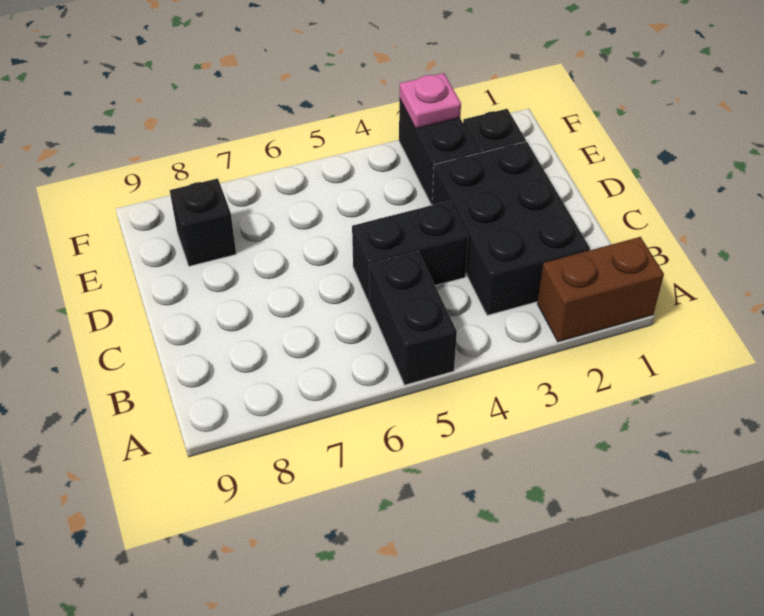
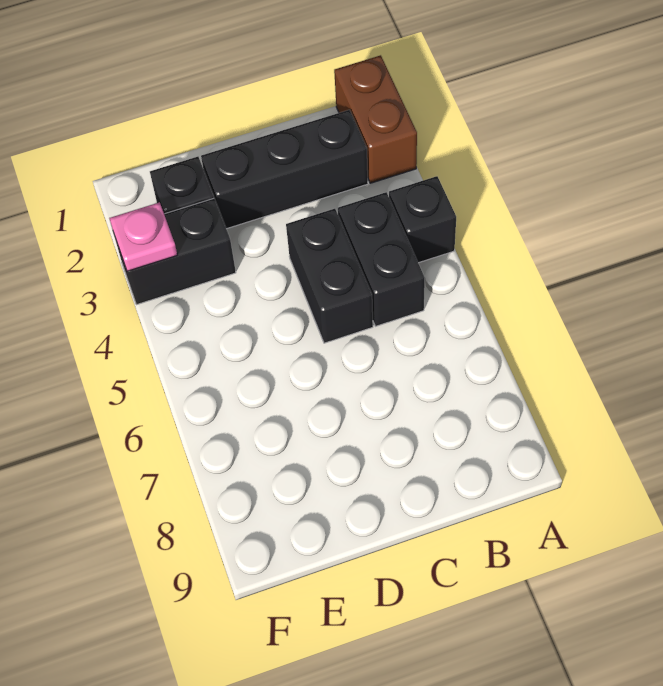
black brick A5:B5 level 1 -> black brick B4:B5 level 1
black brick B2:D3 level 1 -> black brick B2:D2 level 1
black brick E8 level 1 -> black brick A4 level 1

